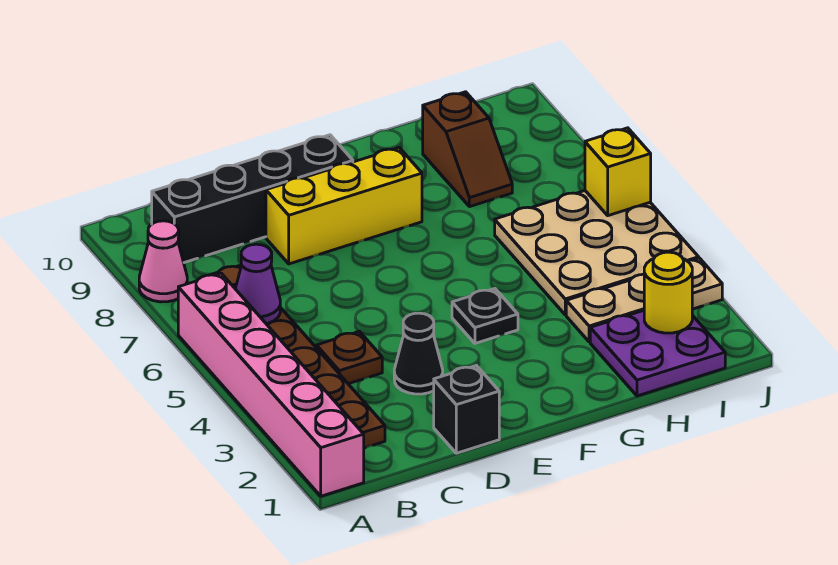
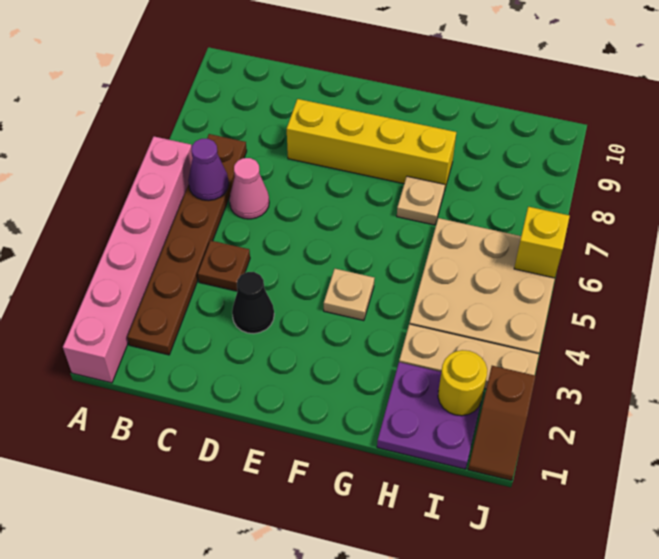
pink cone A8 level 1 -> pink cone C6 level 1
black brick B9:E9 level 1 -> none
black brick D1 level 1 -> none
yellow brick D8:F8 level 1 -> yellow brick D8:G8 level 1
black plate F4 level 1 -> tan plate F4 level 1
none -> tan plate G7 level 1
brown slope H8:H9 level 1 top 9 -> brown slope J1:J2 level 1 top 2

